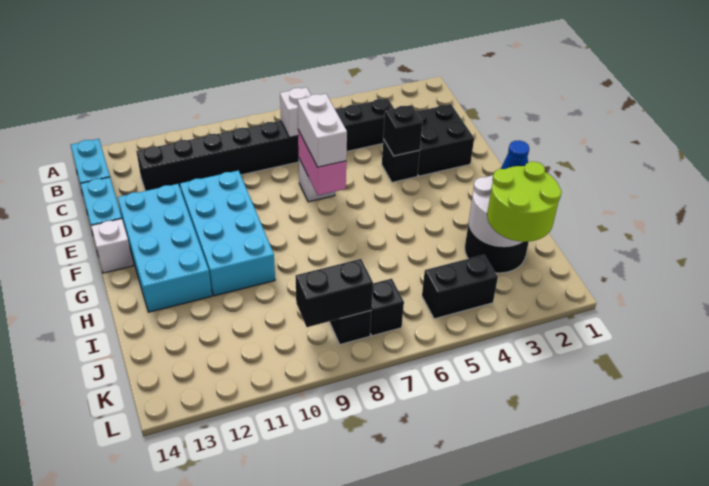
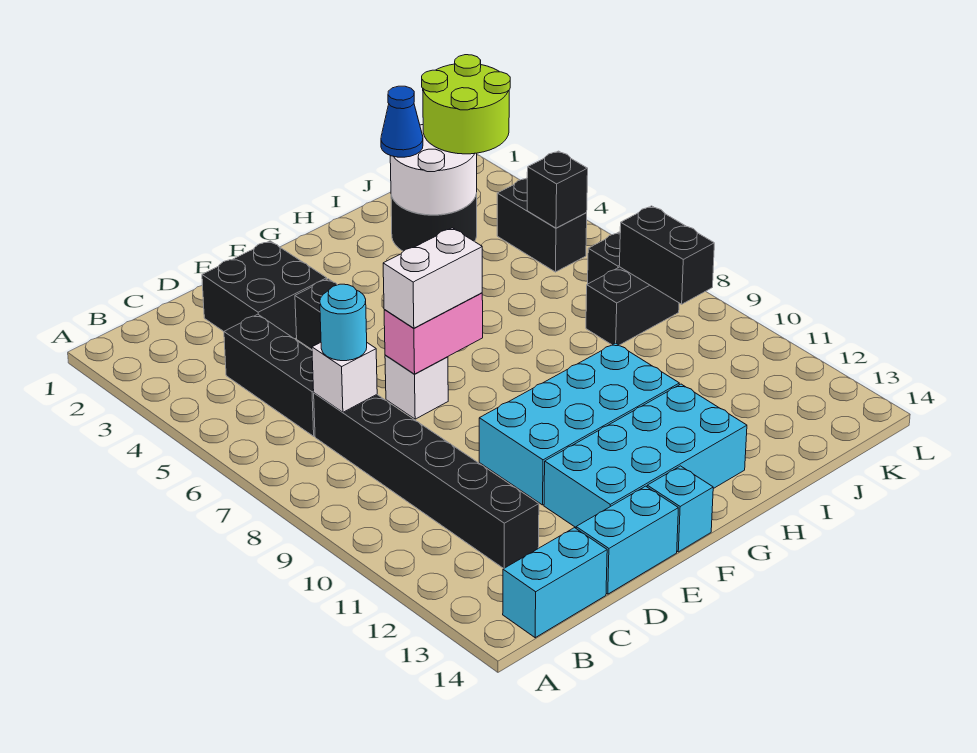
none -> cyan round brick C7 level 3
black brick E4 level 2 -> black brick K5 level 2
white brick F14 level 1 -> cyan brick F14 level 1

